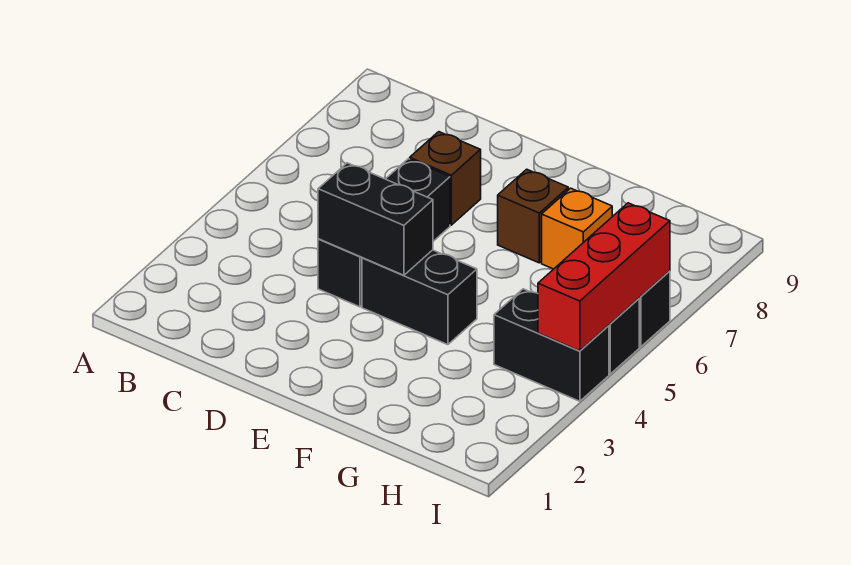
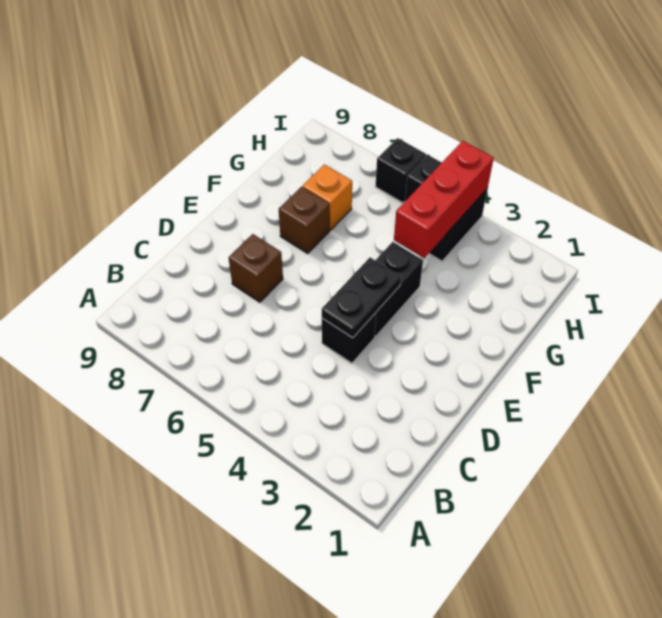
black brick D4:D6 level 1 -> black brick D4 level 1
black brick D4:E4 level 2 -> black plate D4:E4 level 2
red brick I4:I6 level 2 -> red brick G4:I4 level 2

